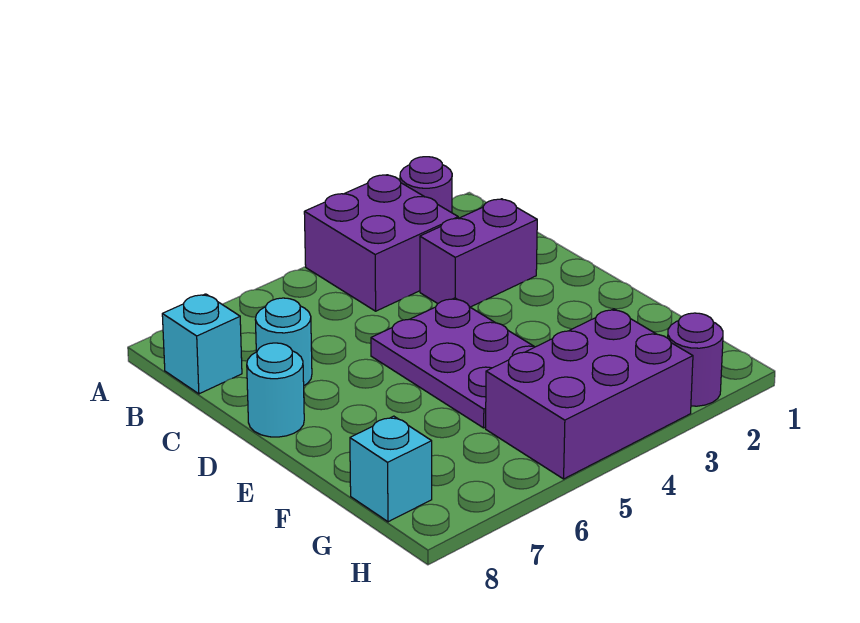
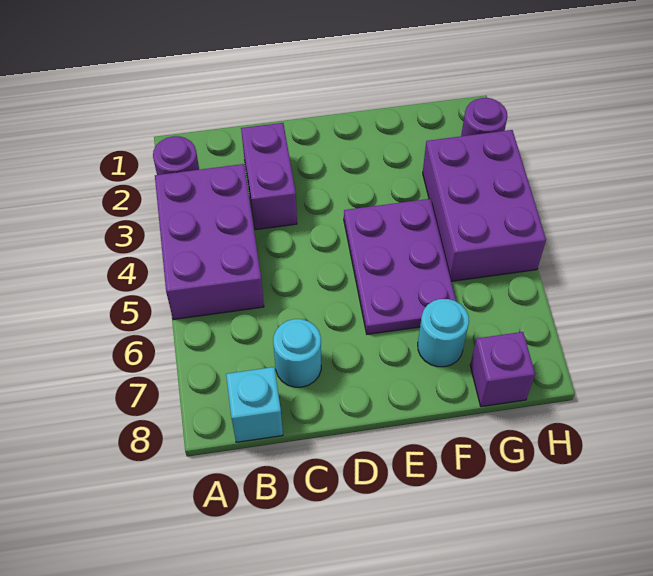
purple brick A3:B4 level 1 -> purple brick A3:B5 level 1
purple plate D4:F5 level 1 -> purple plate E4:F6 level 1
cyan round brick D8 level 1 -> cyan round brick F7 level 1
cyan brick G8 level 1 -> purple brick G8 level 1

